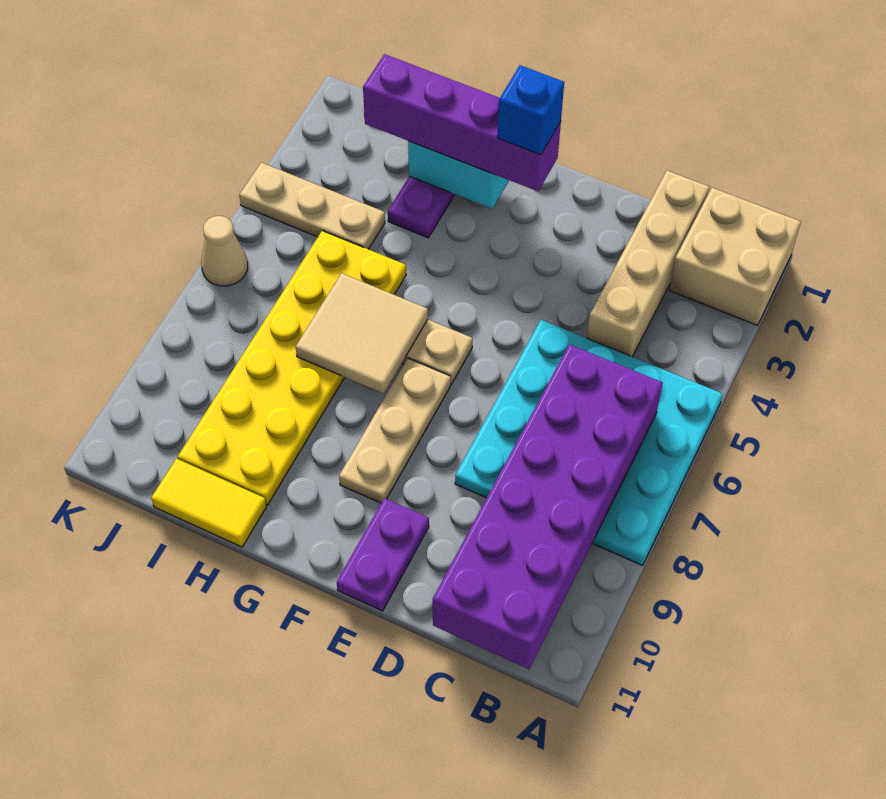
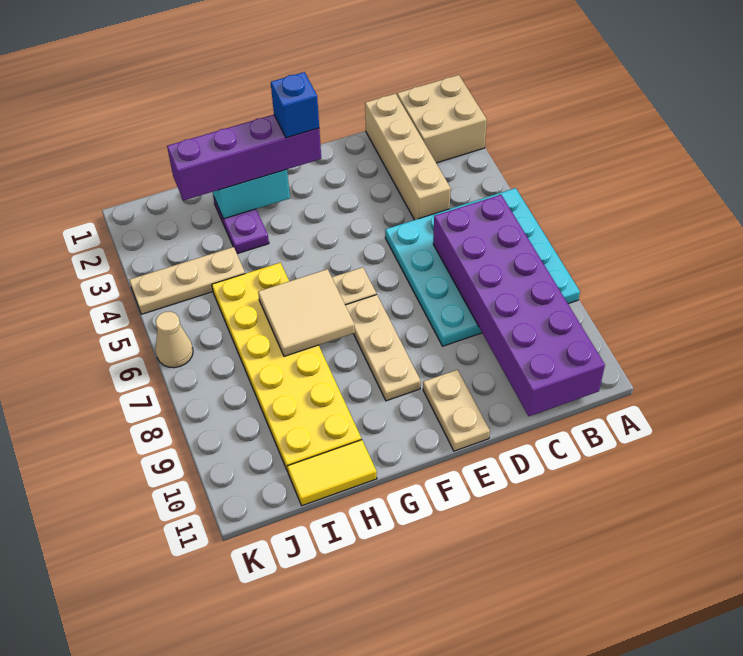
purple plate E10:E11 level 1 -> tan plate E10:E11 level 1

